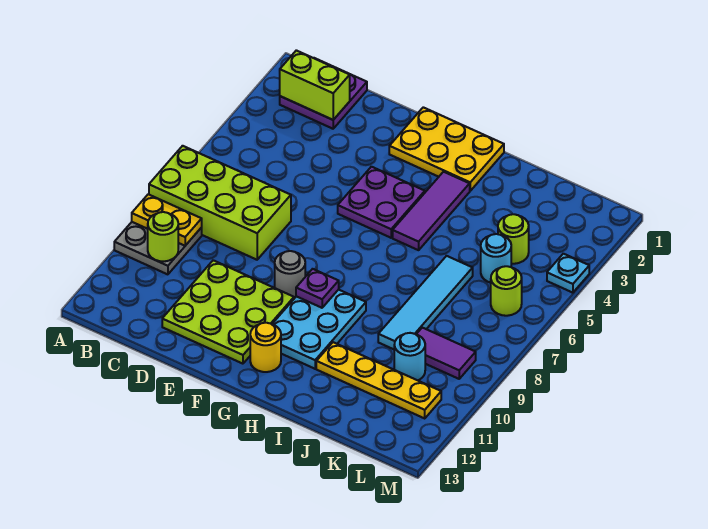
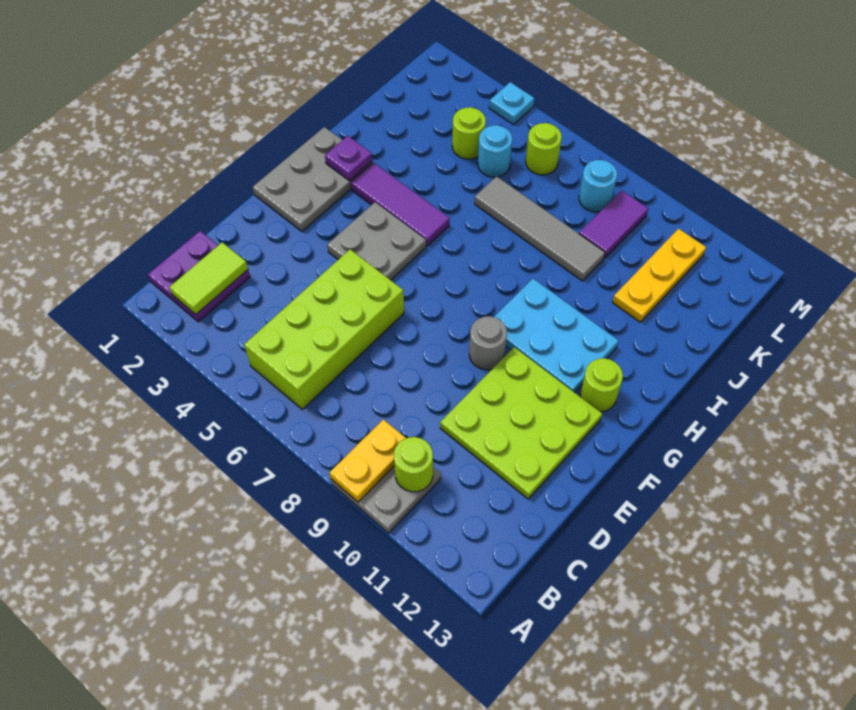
lime brick A7:D8 level 1 -> lime brick B5:E6 level 1
lime brick B2:C2 level 2 -> lime tile B2:C2 level 2
yellow plate F1:H2 level 1 -> grey plate F1:H2 level 1
purple plate F4:G5 level 1 -> grey plate F4:G5 level 1
purple plate G9 level 2 -> purple plate H2 level 2
yellow round brick G12 level 1 -> lime round brick G12 level 1
yellow plate I11:L11 level 1 -> yellow plate J11:L11 level 1
cyan tile J6:J9 level 1 -> grey tile J6:J9 level 1
cyan round brick K10 level 1 -> cyan round brick L8 level 1

